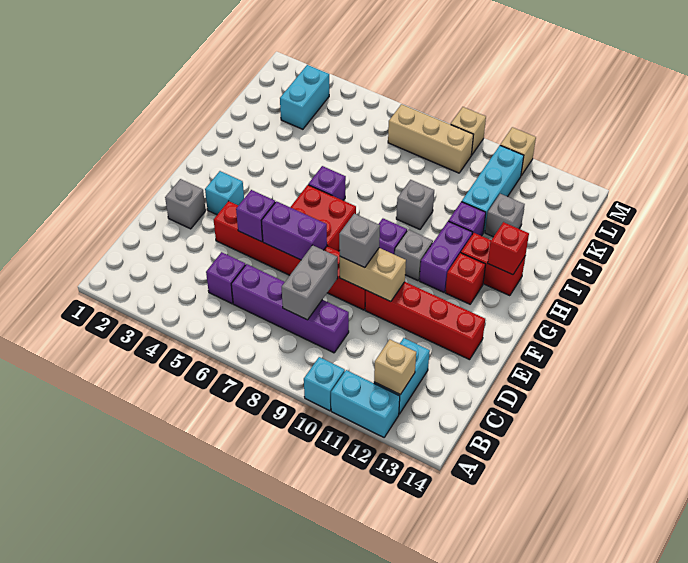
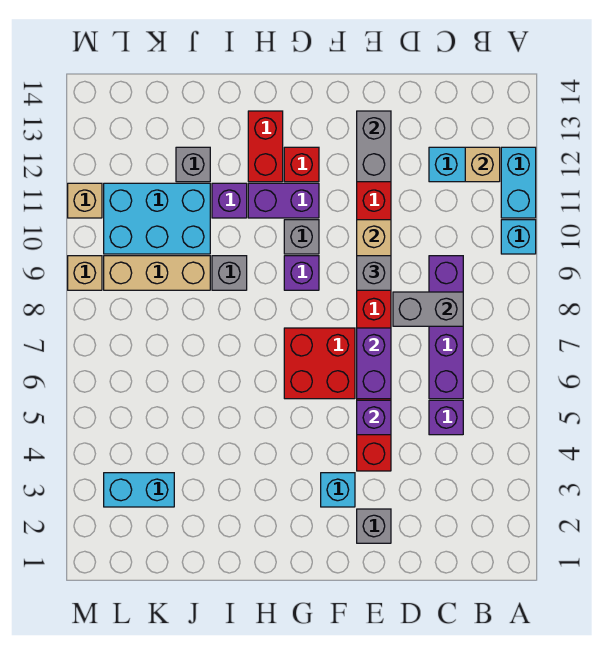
none -> grey brick E12:E13 level 2
purple brick H6 level 1 -> none
red brick H13 level 2 -> none
cyan brick J11:L11 level 1 -> cyan brick J10:L11 level 1
tan brick L7:L9 level 1 -> tan brick J9:L9 level 1

